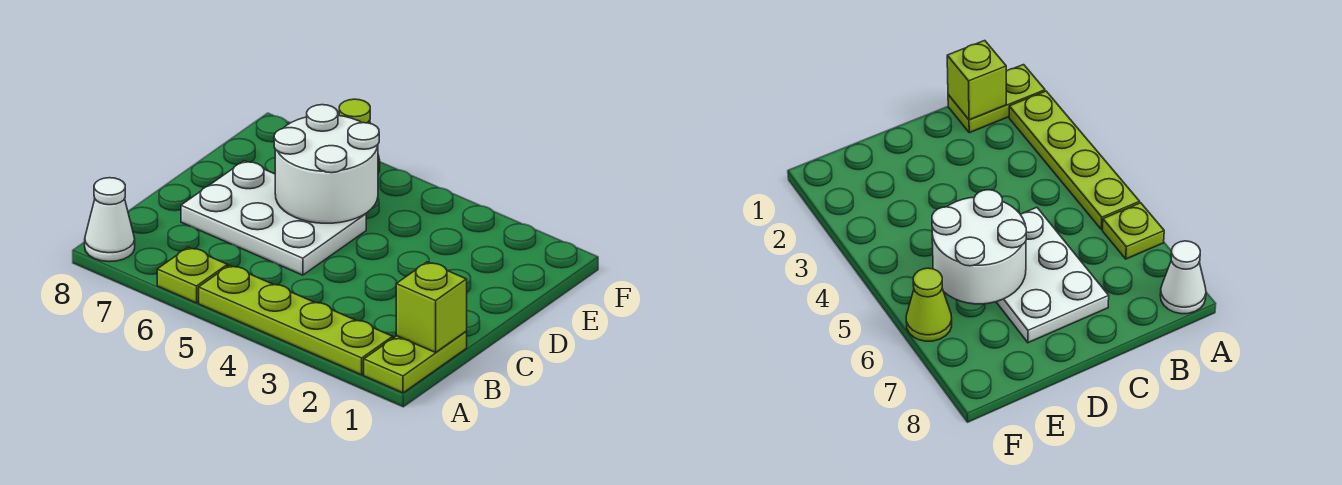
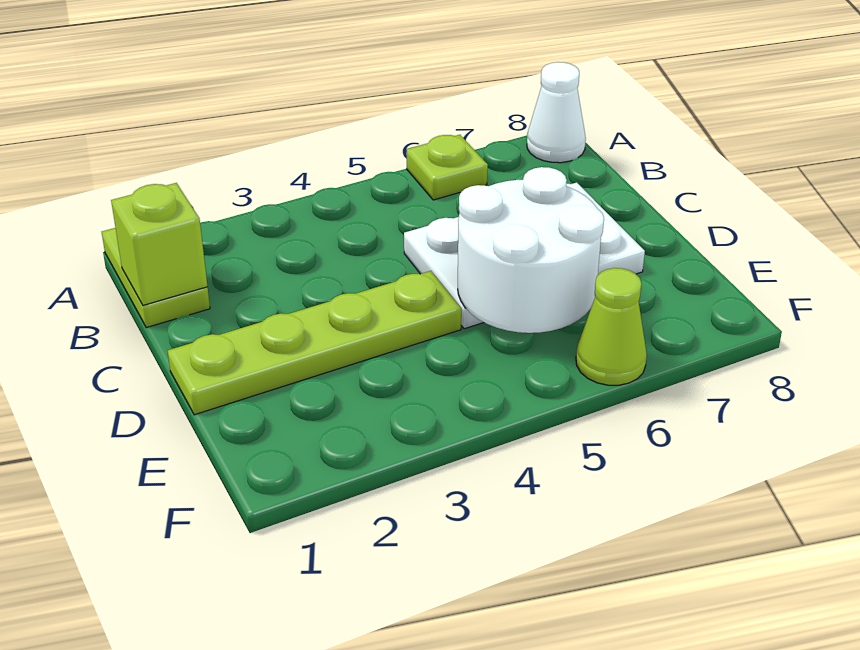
lime plate A2:A5 level 1 -> lime plate D1:D4 level 1

